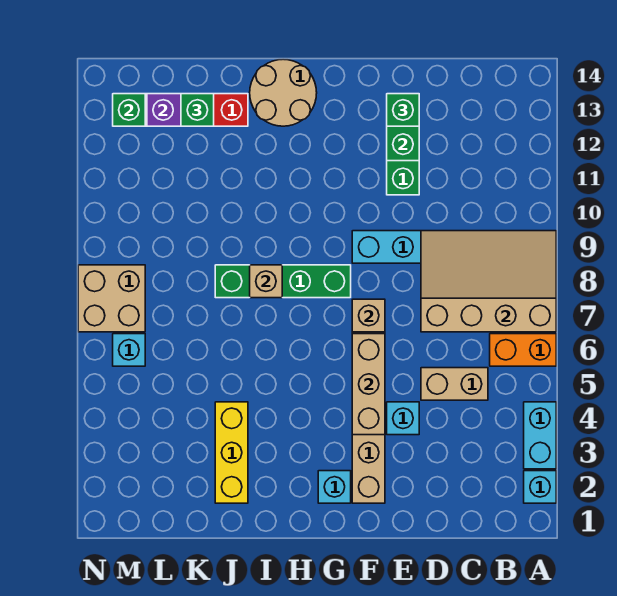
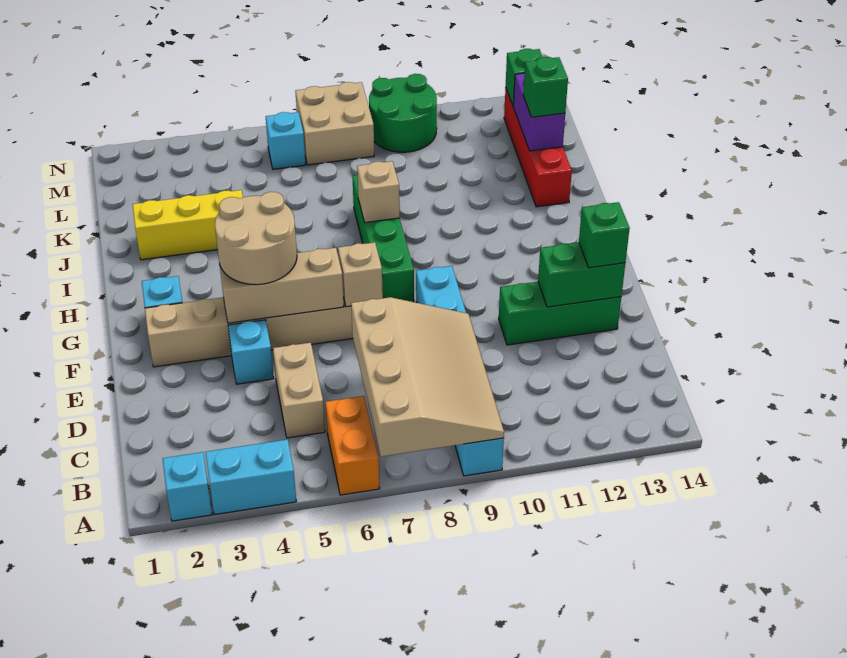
tan round brick H13:I14 level 1 -> tan round brick F4:G5 level 3
none -> green round brick M9:N10 level 1

